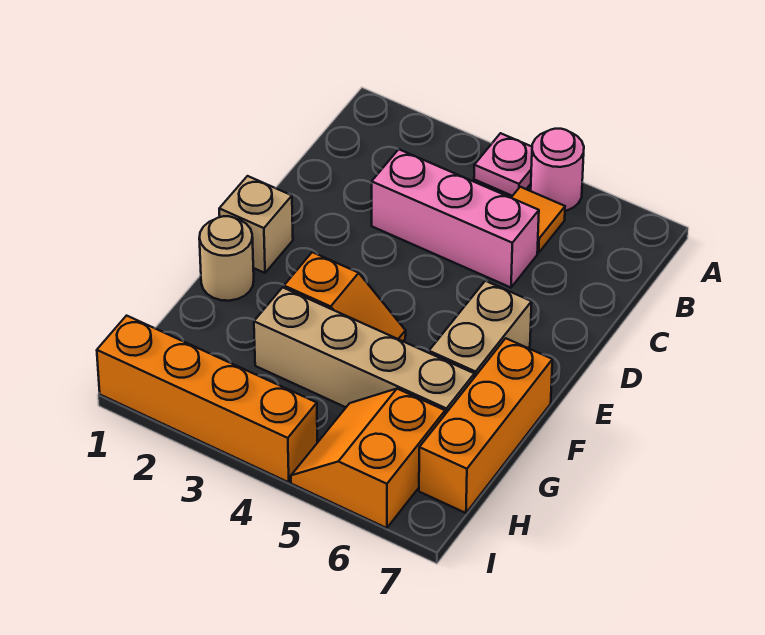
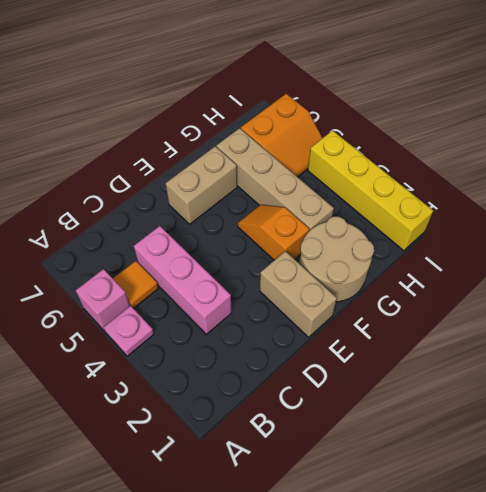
pink round brick A5 level 1 -> pink brick A5 level 1
tan brick E1 level 1 -> tan brick E1:E2 level 1
tan round brick F1 level 1 -> tan round brick F1:G2 level 1
orange brick F7:H7 level 1 -> none
orange brick I1:I4 level 1 -> yellow brick I1:I4 level 1

